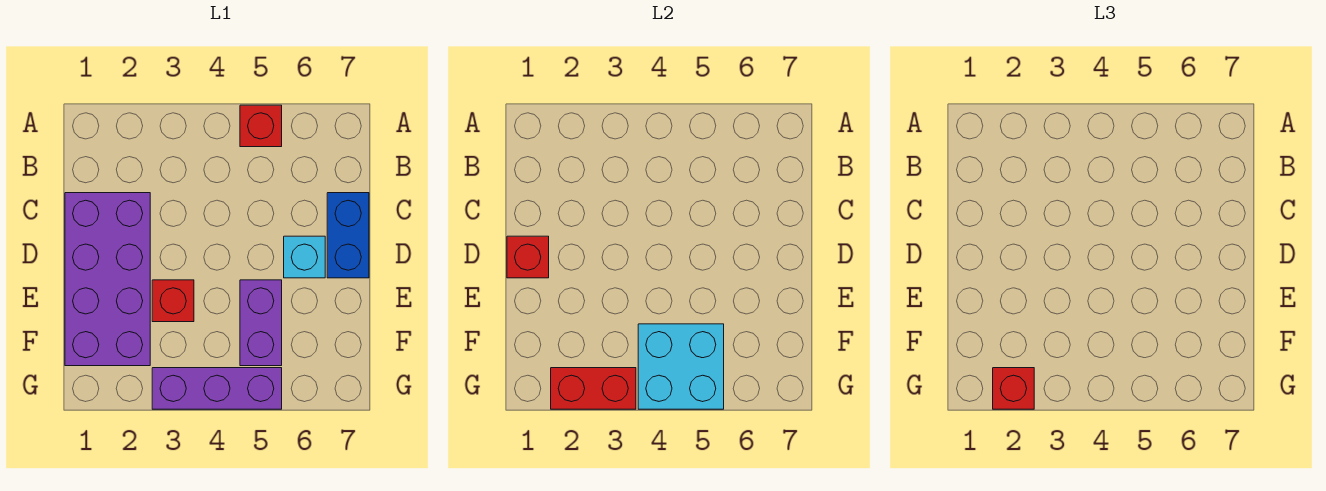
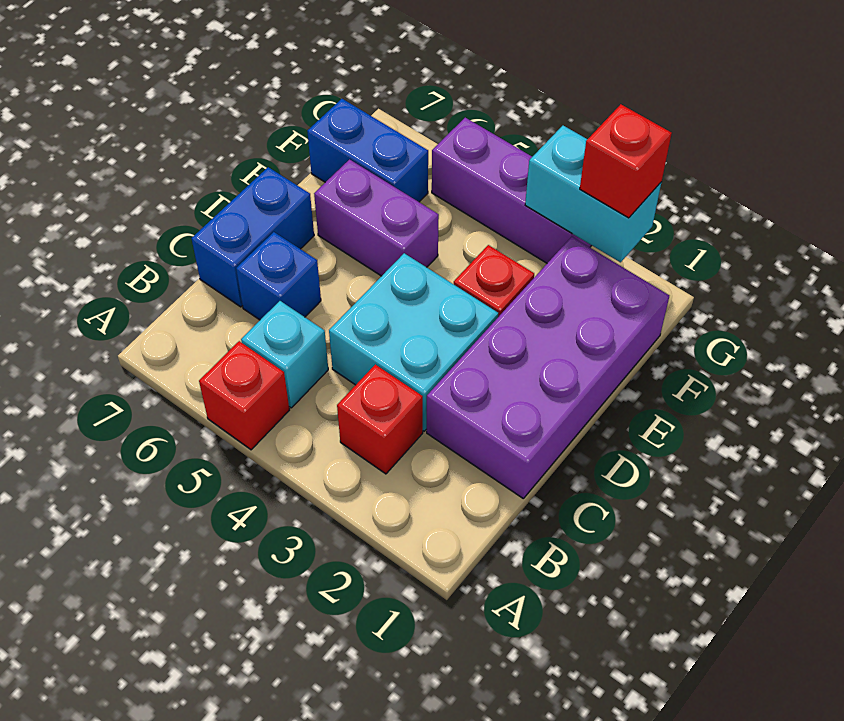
none -> blue brick C6 level 1
red brick D1 level 2 -> red brick B3 level 1
cyan brick D6 level 1 -> cyan brick B5 level 1
purple brick E5:F5 level 1 -> purple brick E5:E6 level 1
cyan brick F4:G5 level 2 -> cyan brick C3:D4 level 1
none -> blue brick F6:F7 level 1
red brick G2:G3 level 2 -> cyan brick G2:G3 level 2

